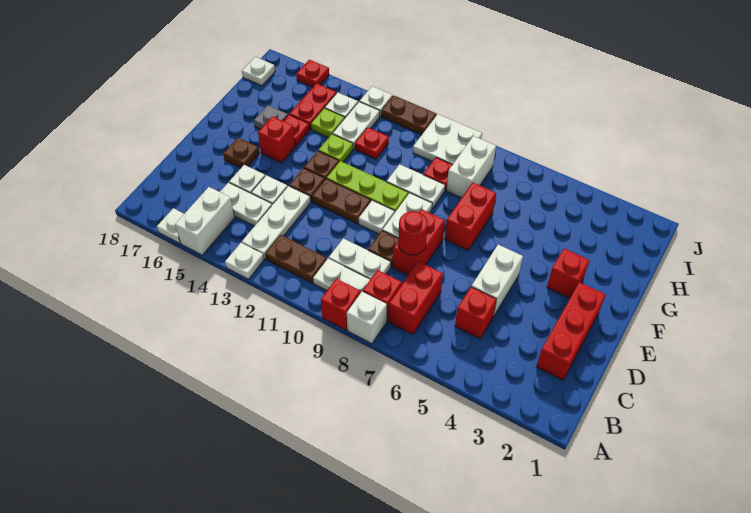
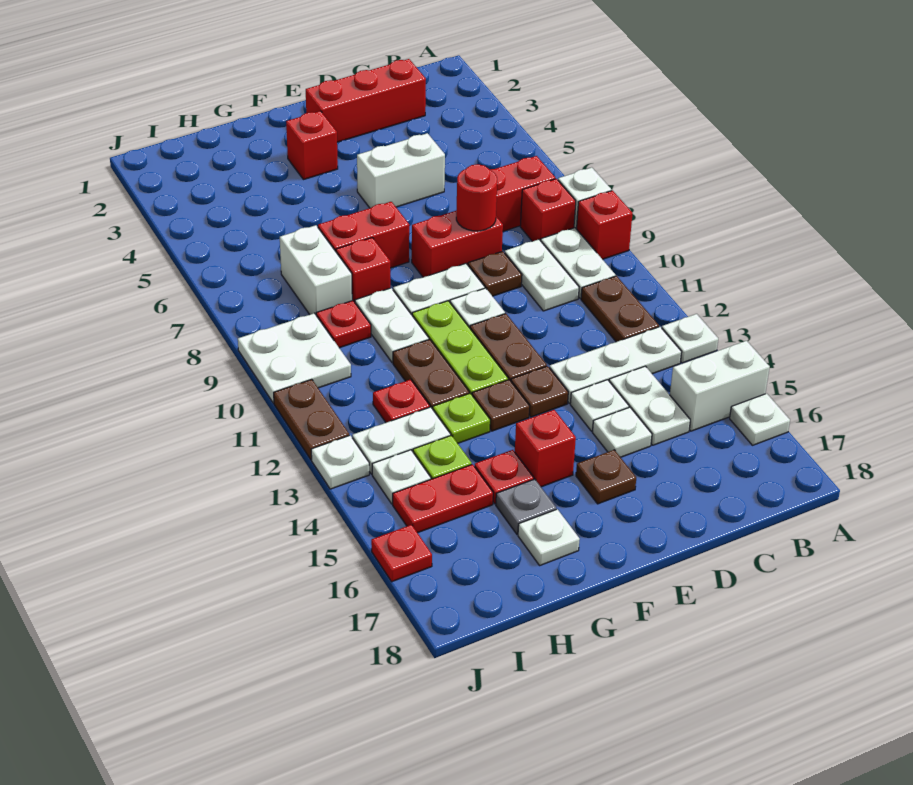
red brick C5 level 1 -> red brick G8 level 1
none -> brown plate G11:G12 level 1
white brick H8:I8 level 1 -> white brick H7:H8 level 1
white plate I18 level 1 -> white plate G17 level 1

